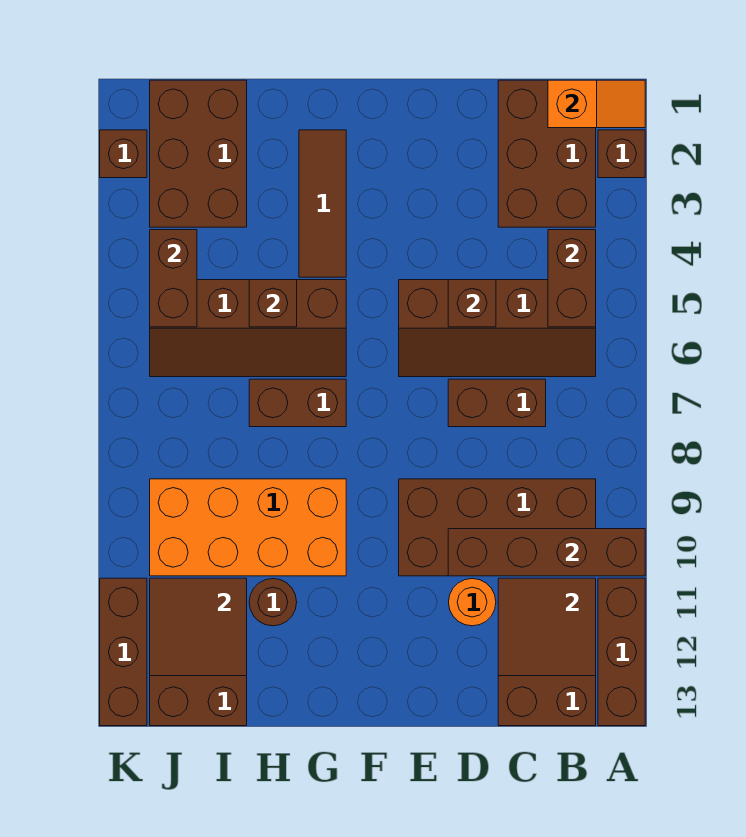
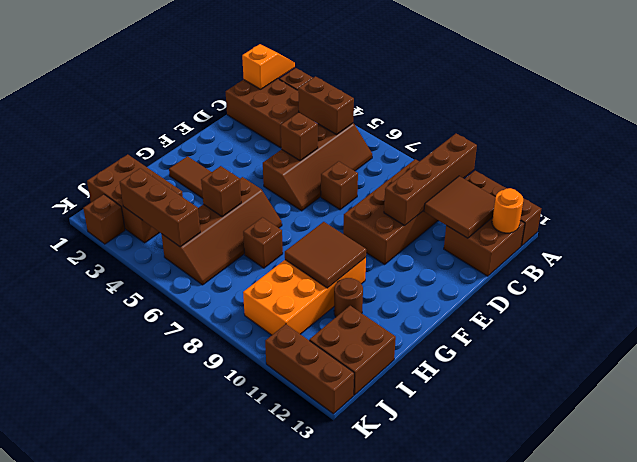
brown brick C7:D7 level 1 -> brown brick D7 level 1
orange round brick D11 level 1 -> orange round brick B13 level 2
brown brick G7:H7 level 1 -> brown brick H7 level 1
brown tile I11:J12 level 2 -> brown tile G9:H10 level 2
brown brick J4:J5 level 2 -> brown brick J3:J5 level 2

